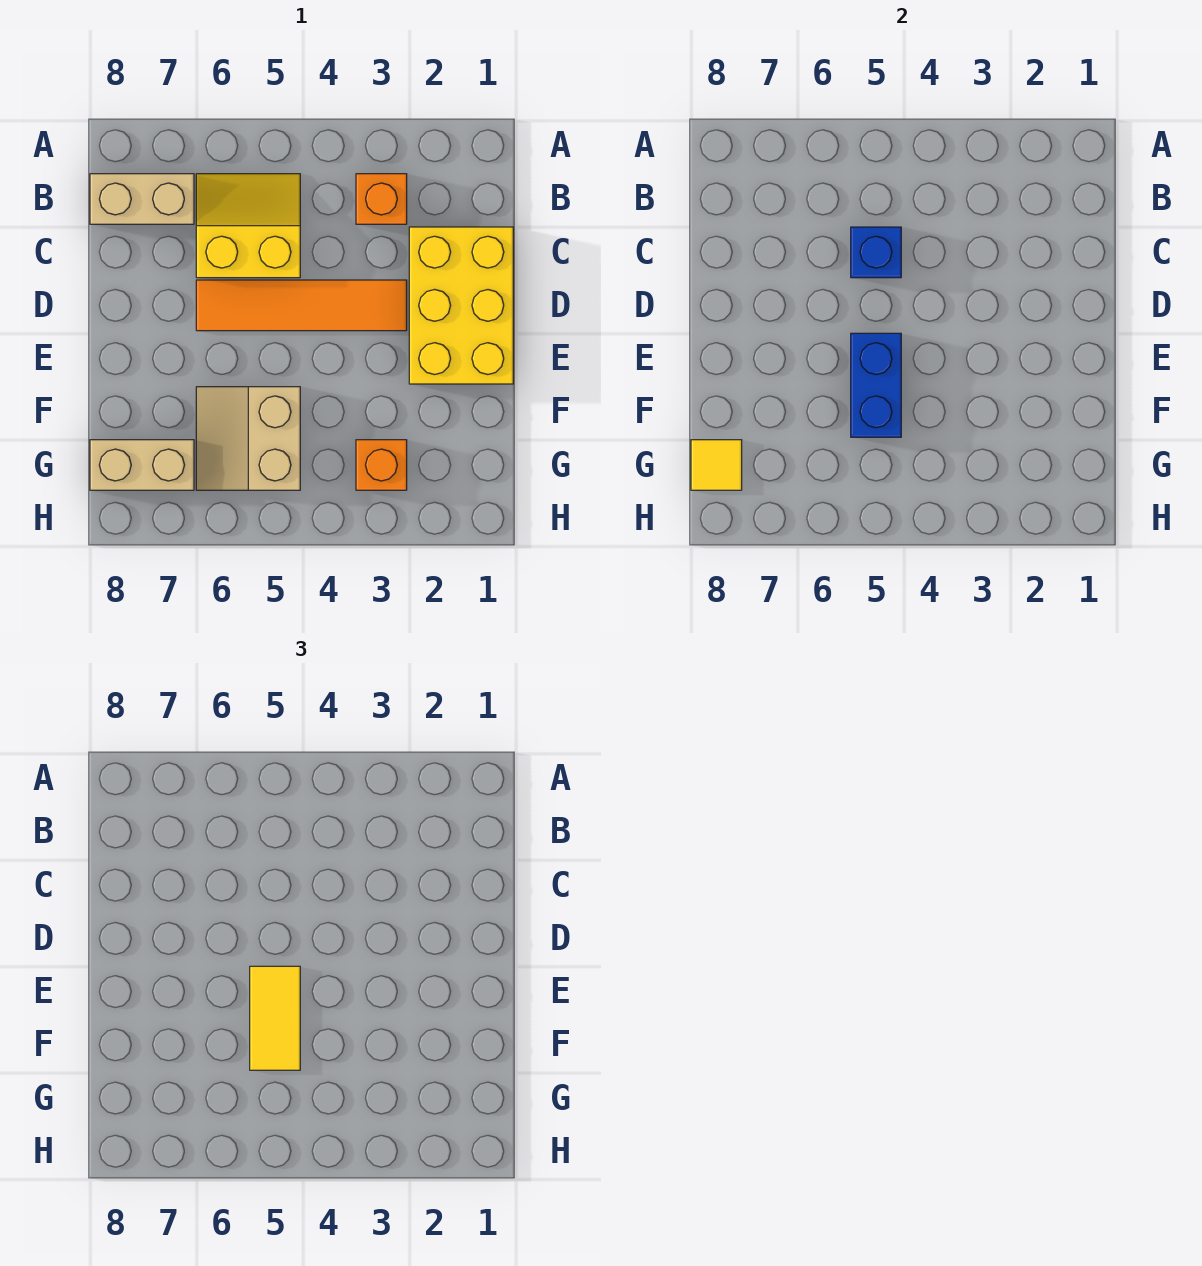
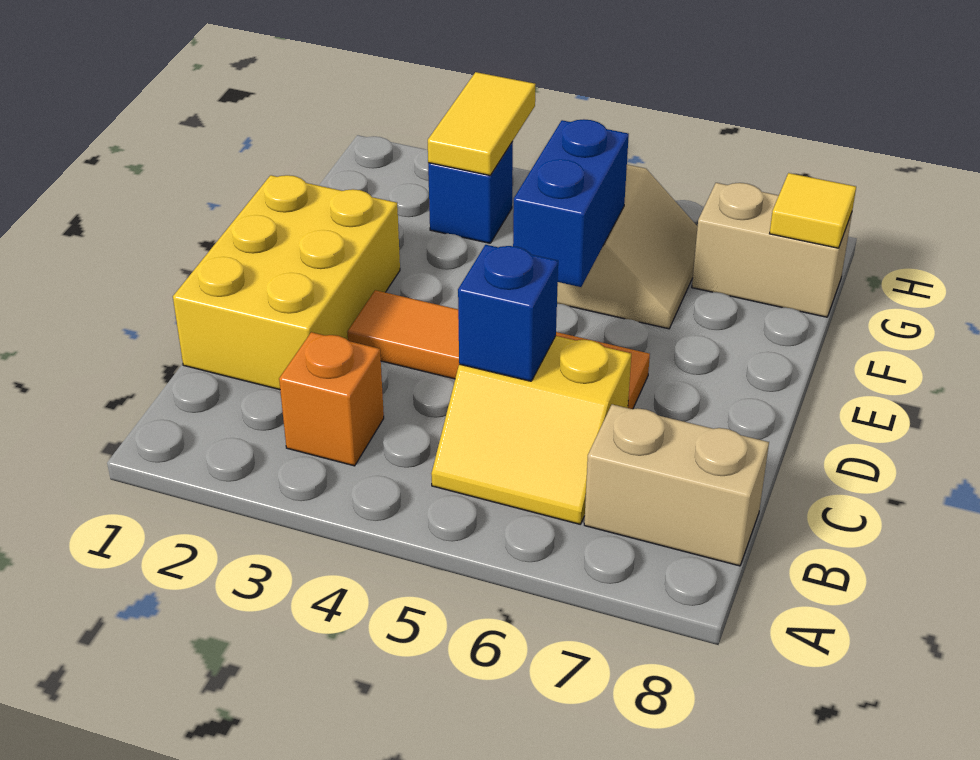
yellow tile E5:F5 level 3 -> yellow tile G3:H3 level 2
orange brick G3 level 1 -> blue brick G3 level 1

